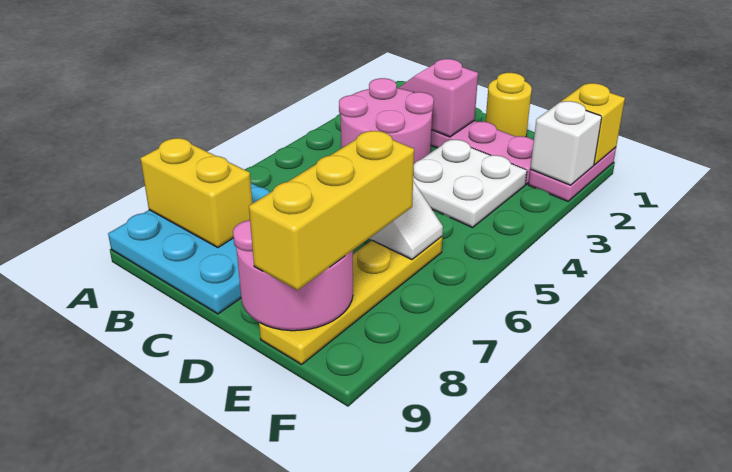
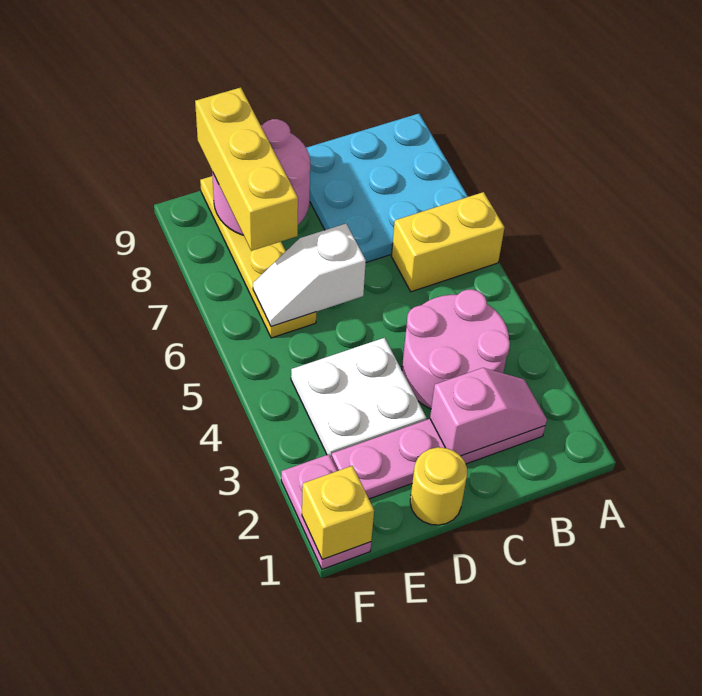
yellow brick A8:B8 level 2 -> yellow brick A6:B6 level 1
white brick F2 level 2 -> none

